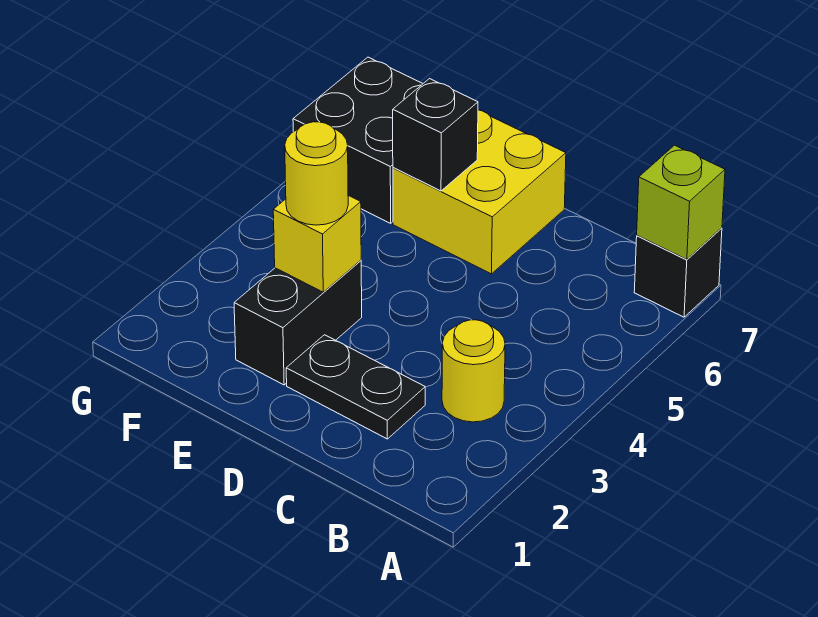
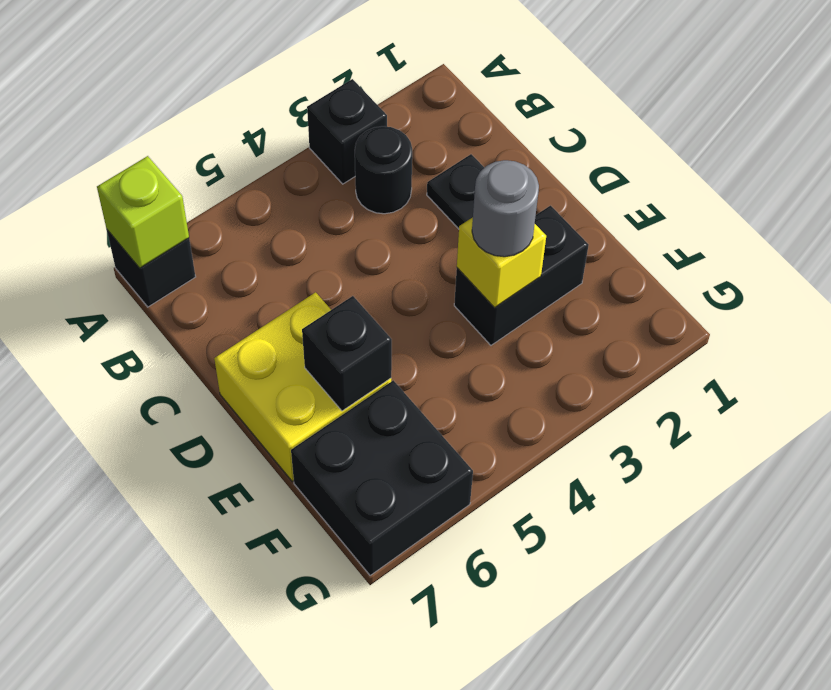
none -> black brick A3 level 1
yellow round brick B3 level 1 -> black round brick B3 level 1
yellow round brick E3 level 3 -> grey round brick E3 level 3

